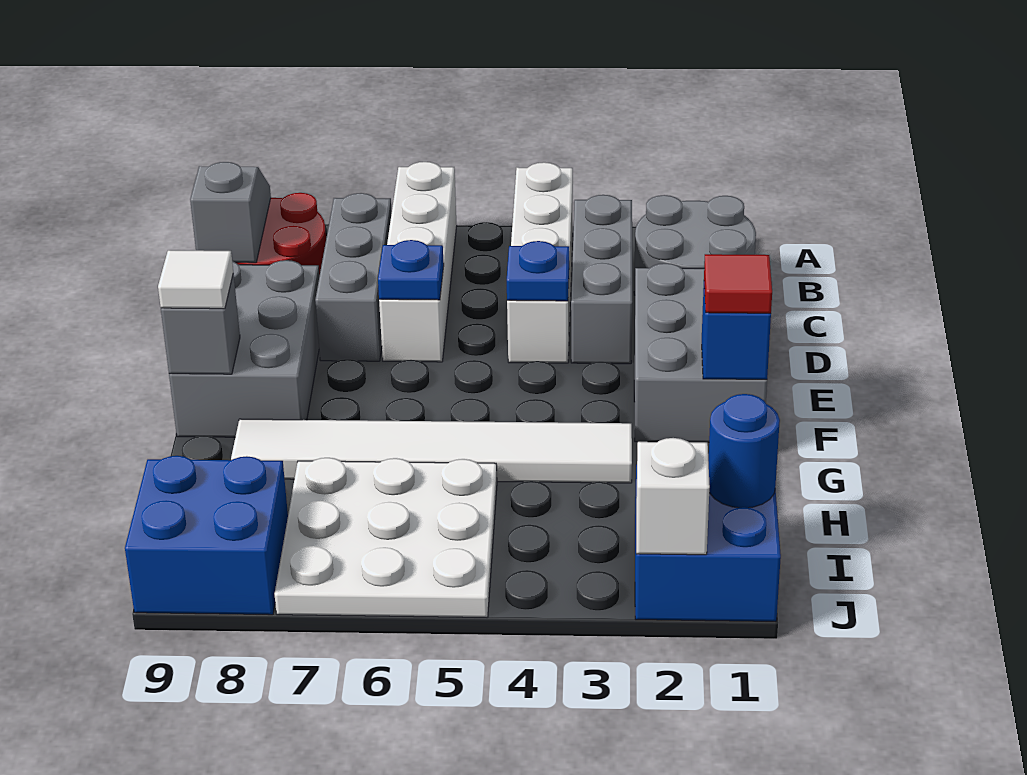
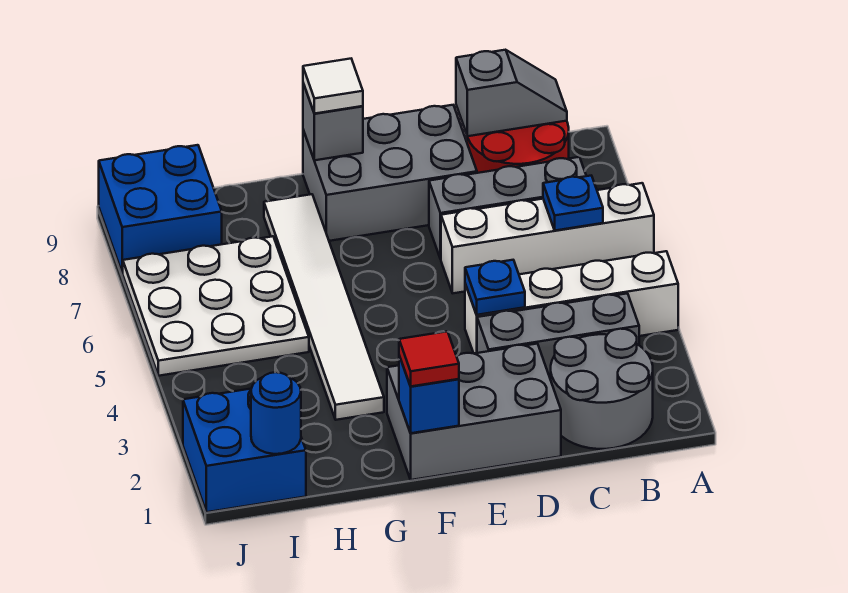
blue plate D6 level 2 -> blue plate B6 level 2
white brick J2 level 2 -> none

